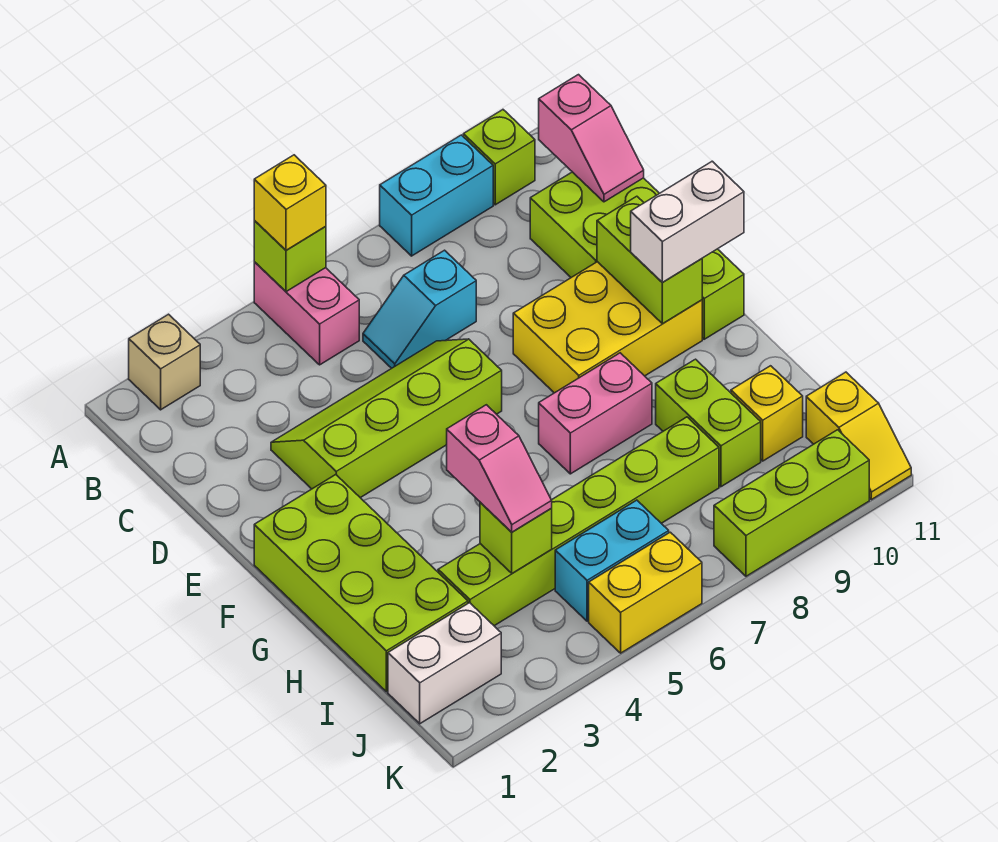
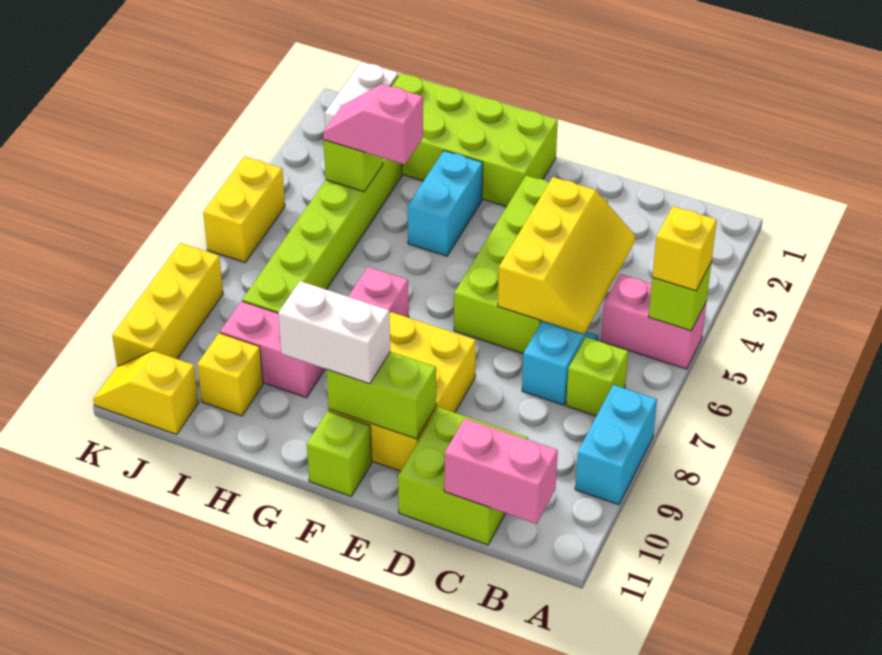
tan brick A2 level 1 -> none
lime brick A10 level 1 -> lime brick B7 level 1
pink slope B11:C11 level 2 top B -> pink brick B11:C11 level 2
none -> yellow slope C4:D6 level 2 top D
lime slope D3:E6 level 1 top E -> lime brick D3:E6 level 1
white brick F10:F11 level 3 -> white brick F10:G10 level 3
lime brick H9:I9 level 1 -> pink brick H9:I9 level 1
cyan brick J5:J6 level 1 -> cyan brick G3:G4 level 1
lime brick K8:K10 level 1 -> yellow brick K8:K10 level 1

